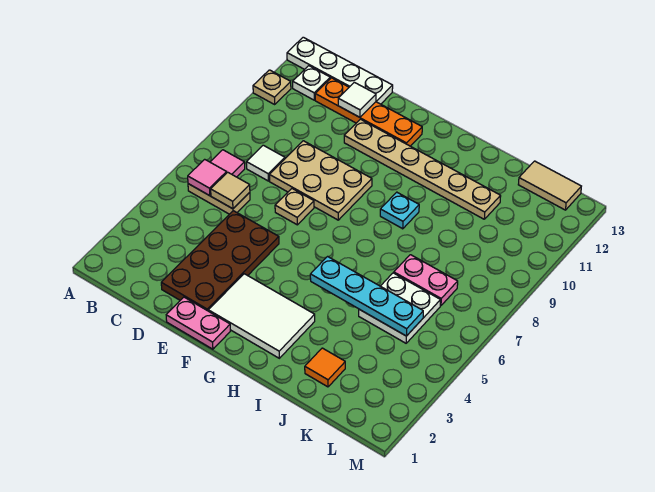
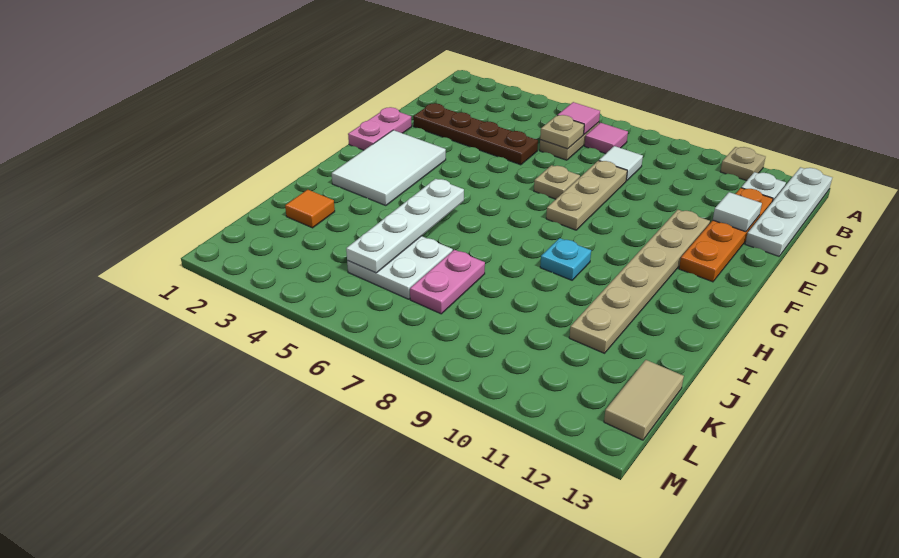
tan tile C6 level 2 -> tan plate C6 level 2
brown plate D2:E5 level 1 -> brown plate D2:D5 level 1
tan plate D8:F9 level 1 -> tan plate D8:F8 level 1
cyan plate H5:K5 level 2 -> white plate H5:K5 level 2

